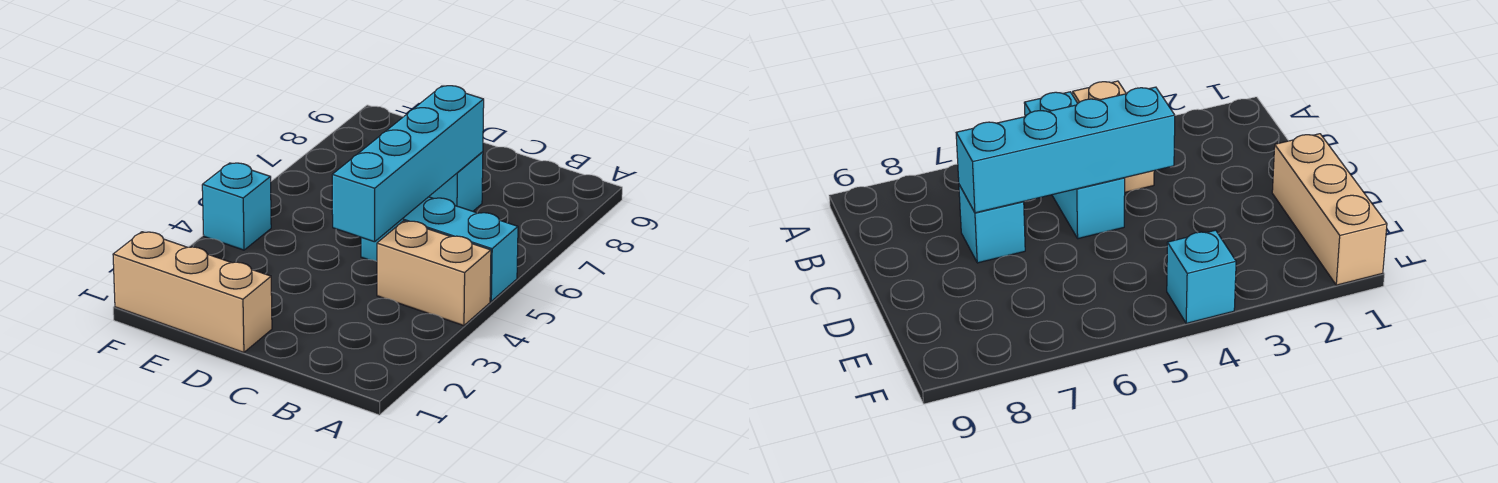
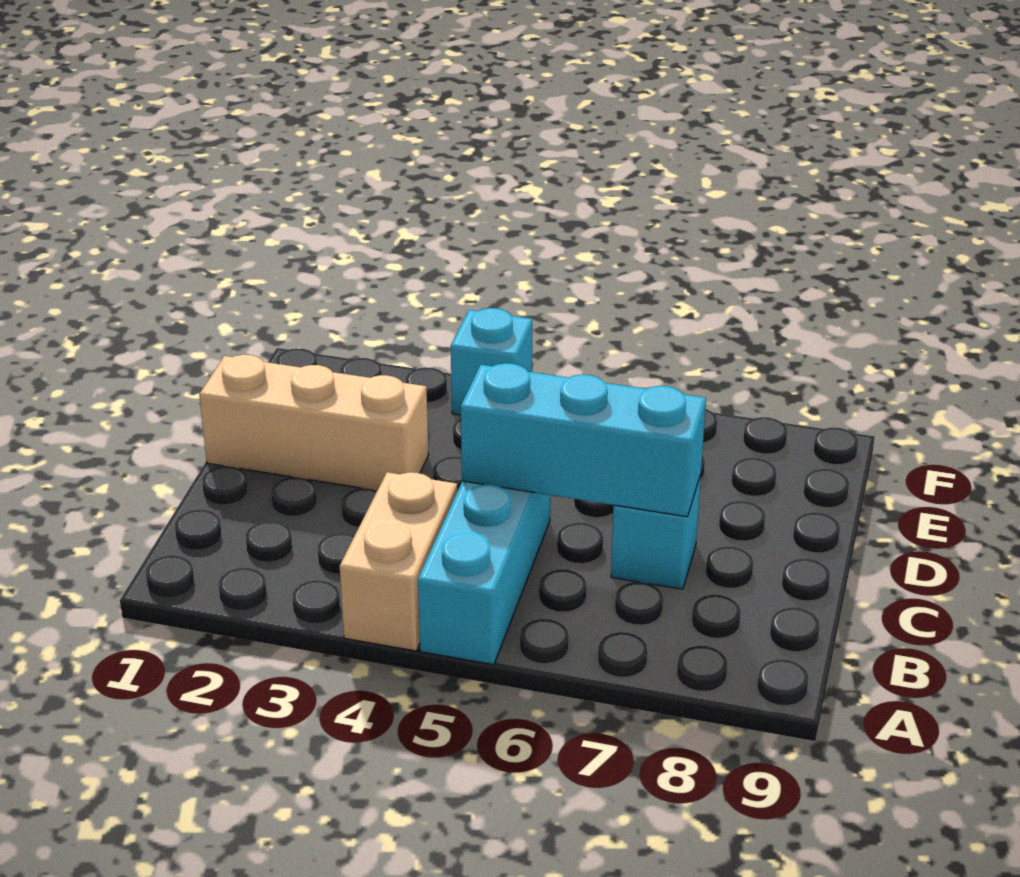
cyan brick C4:C7 level 2 -> cyan brick C5:C7 level 2
tan brick D1:F1 level 1 -> tan brick D1:D3 level 1

